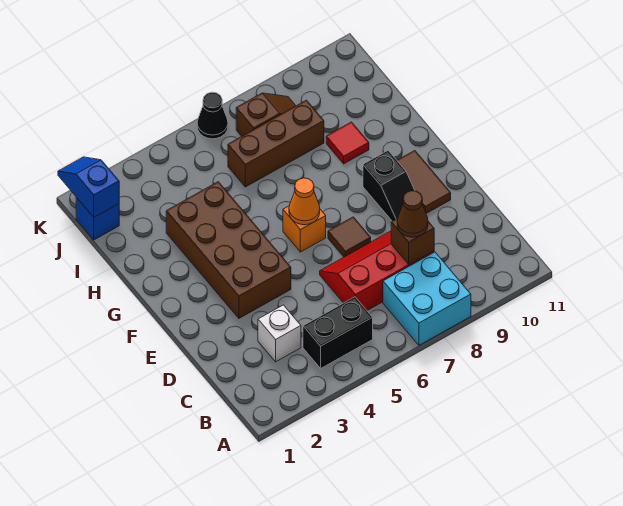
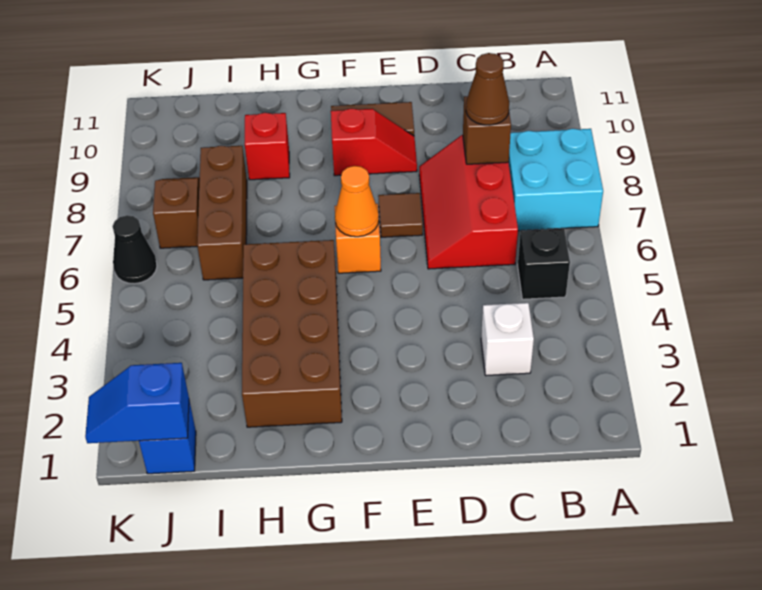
black brick B4:B5 level 1 -> black brick B5 level 1
brown brick E3:H4 level 1 -> brown brick G2:H5 level 1
black slope E9:F9 level 1 top F -> red slope E9:F9 level 1 top F
red tile H9 level 1 -> red brick H9 level 1

